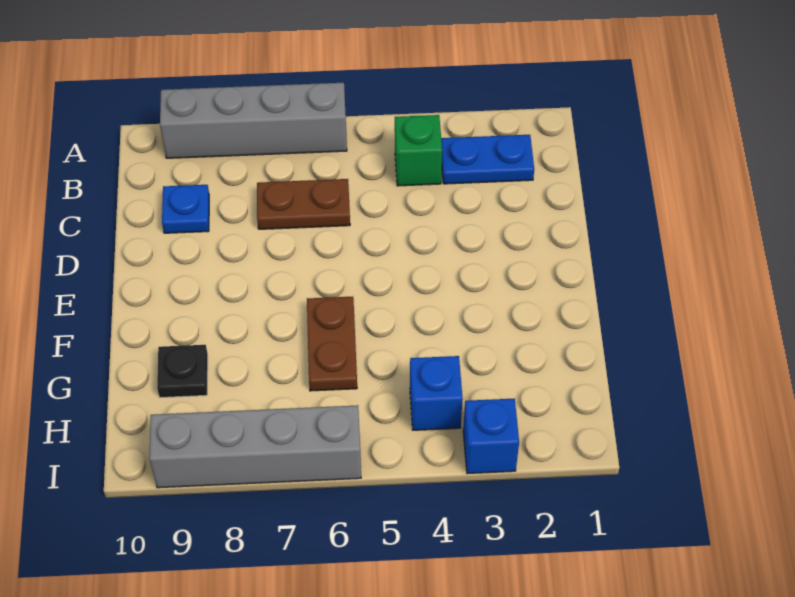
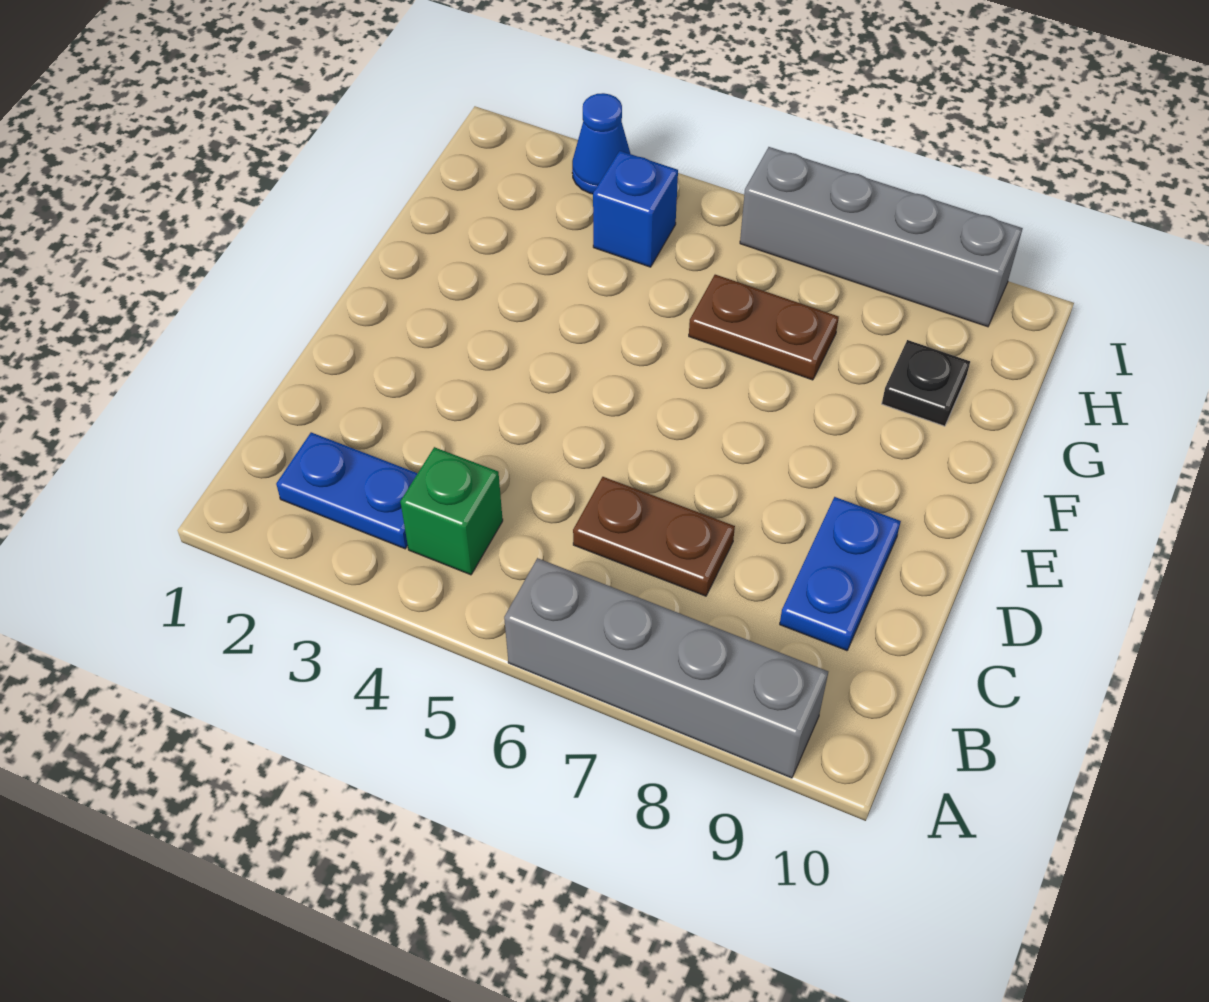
blue plate C9 level 1 -> blue plate C9:D9 level 1
brown plate F6:G6 level 1 -> brown plate G6:G7 level 1
blue brick I3 level 1 -> blue cone I3 level 1

